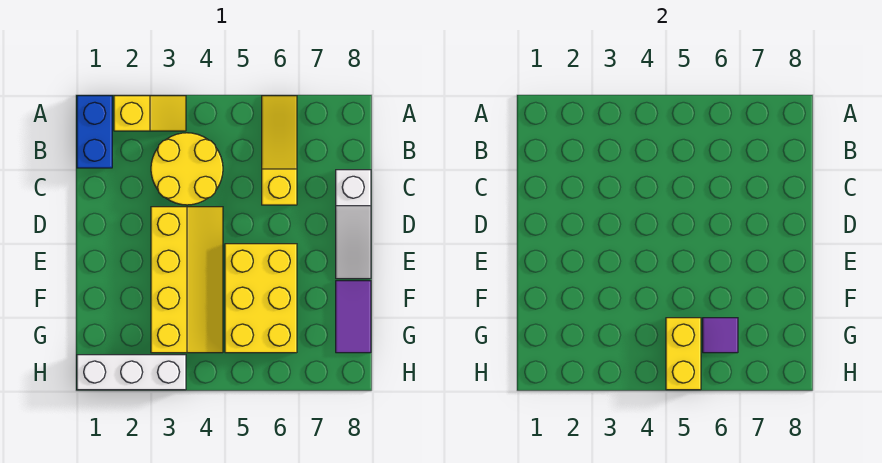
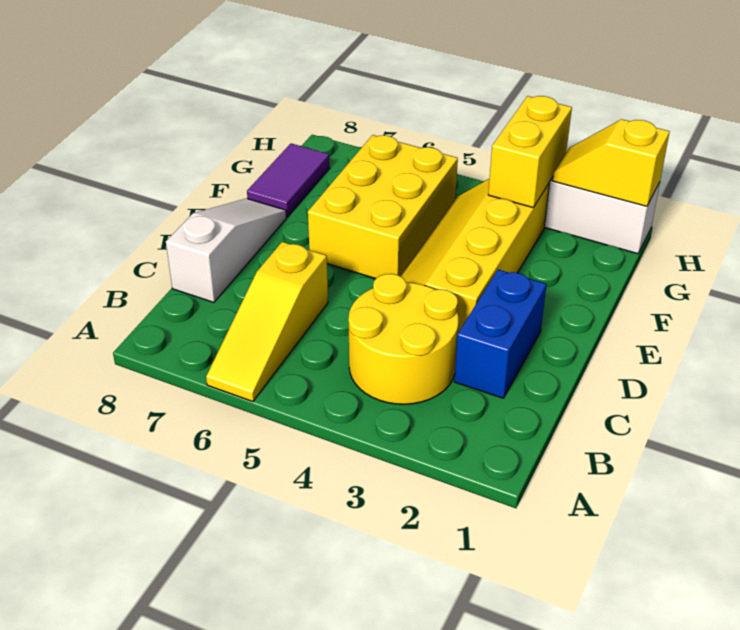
blue brick A1:B1 level 1 -> blue brick C2:D2 level 1
yellow slope A2:A3 level 1 top 2 -> yellow slope H1:H2 level 2 top 1
yellow brick G5:H5 level 2 -> yellow brick G3:H3 level 2
purple tile G6 level 2 -> none

